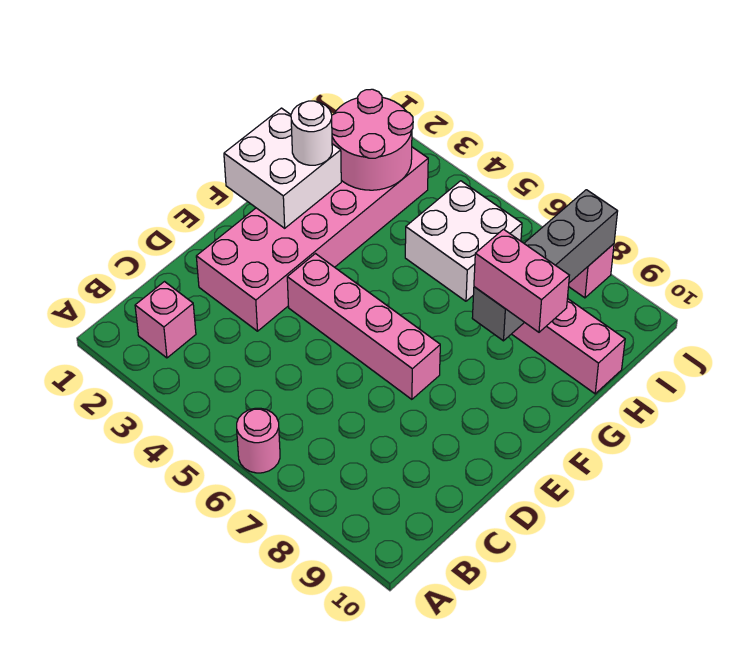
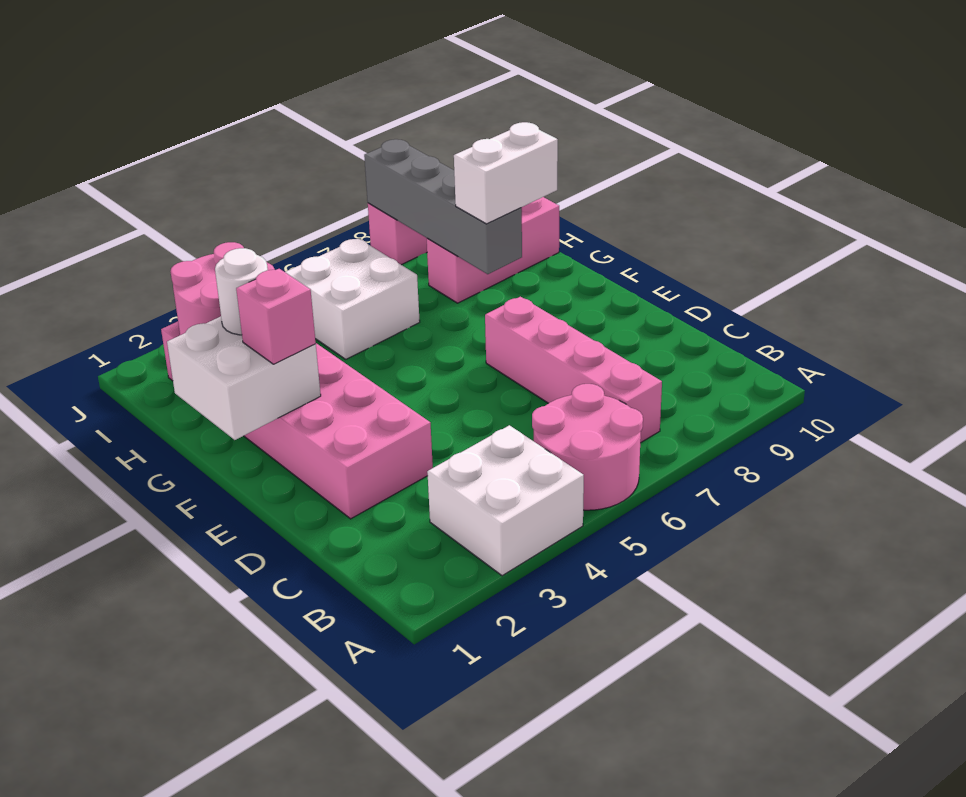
none -> white brick A3:B4 level 1
pink round brick A6 level 1 -> pink round brick A5:B6 level 1
pink brick B2 level 1 -> pink brick F2 level 3
pink brick E4:E7 level 1 -> pink brick B7:E7 level 1
pink brick G8:G9 level 3 -> white brick G8:G9 level 3

